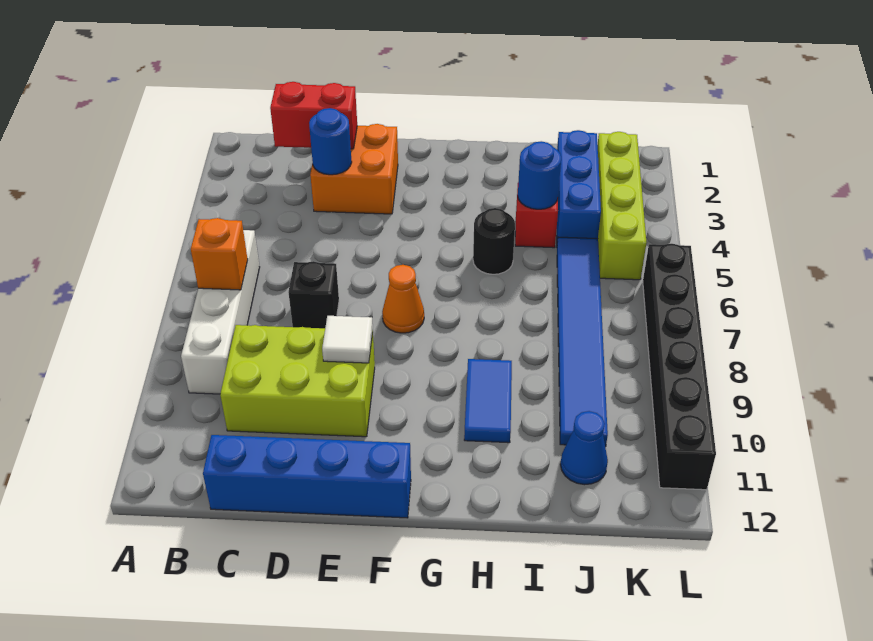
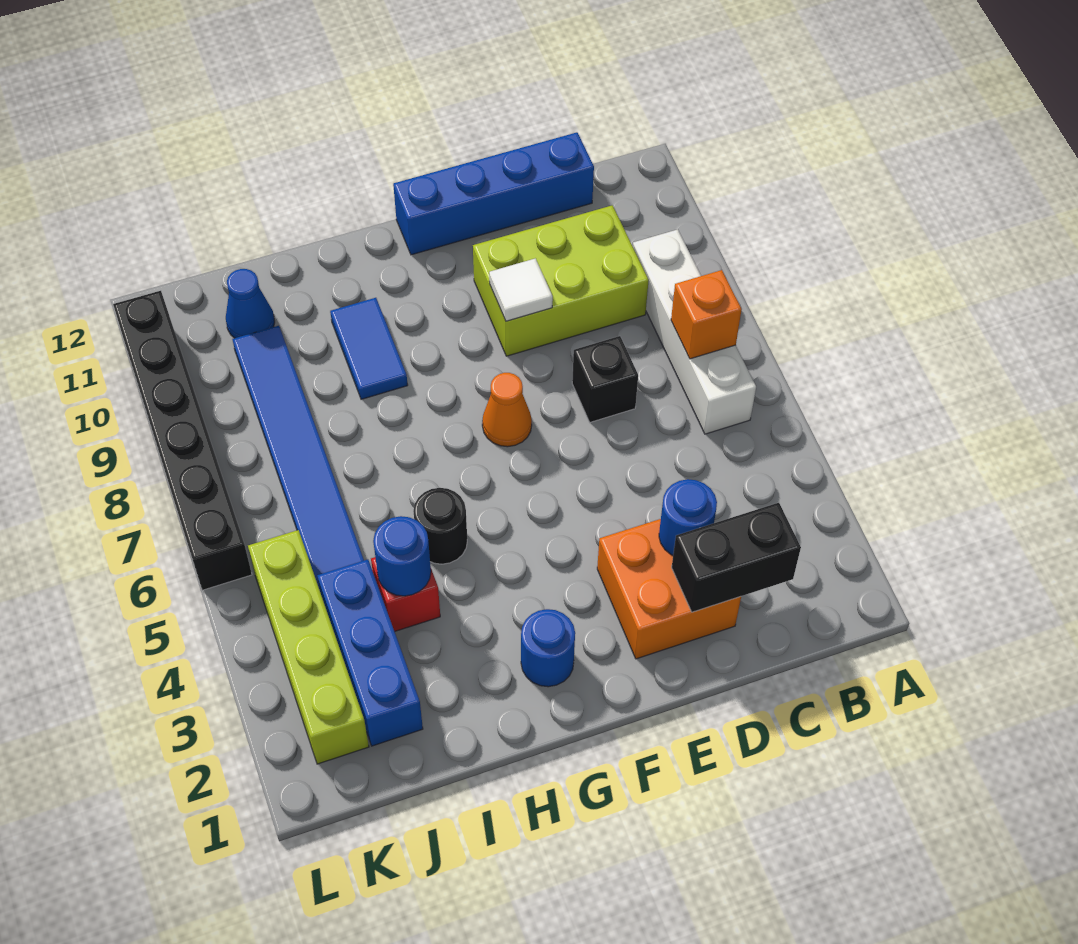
red brick C2:D2 level 2 -> black brick C2:D2 level 2
none -> blue round brick G2 level 1

